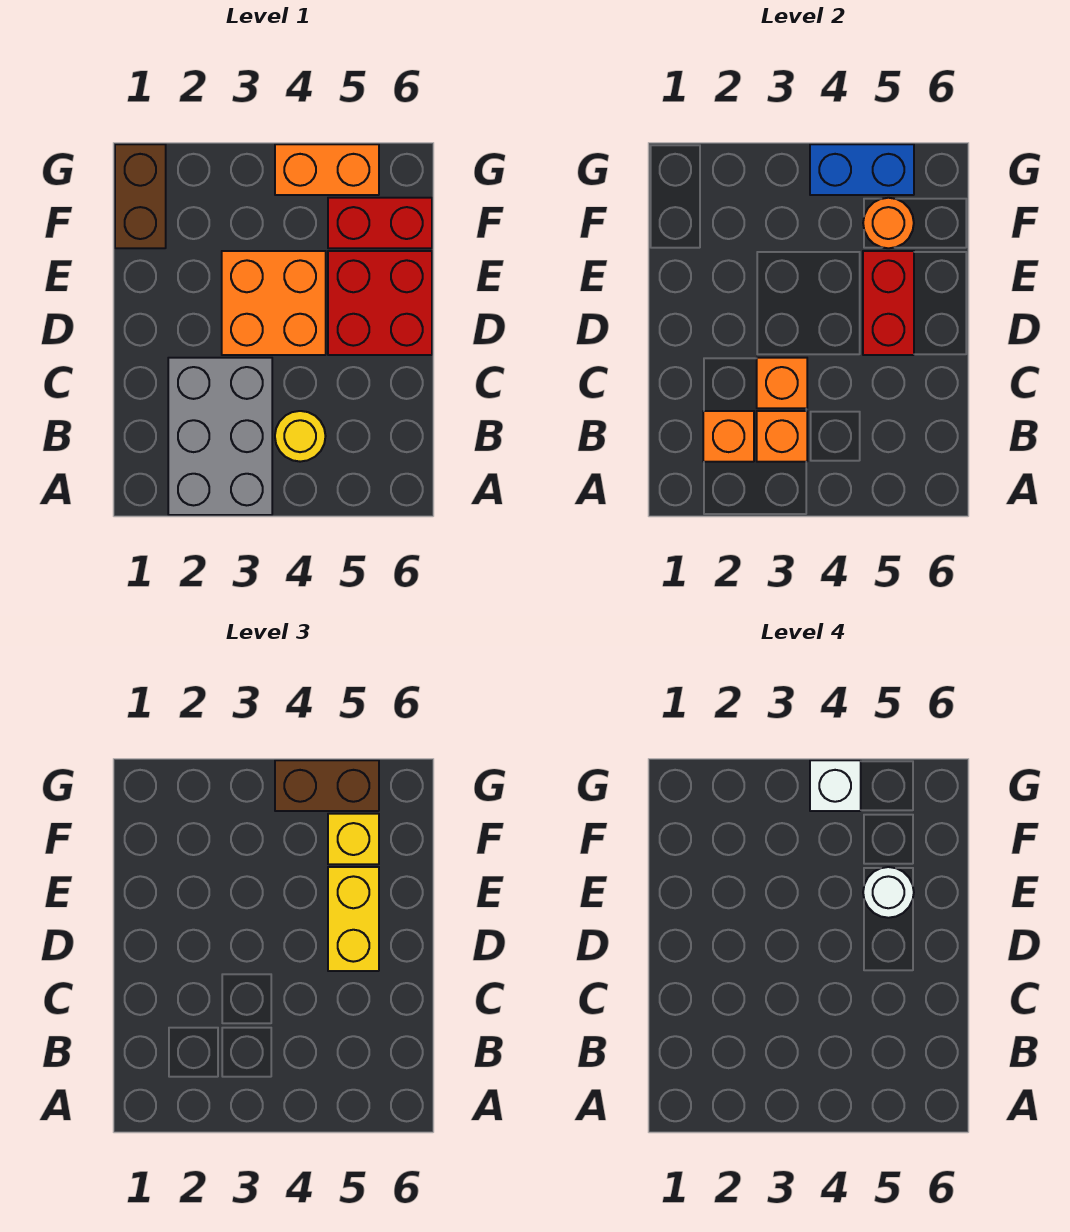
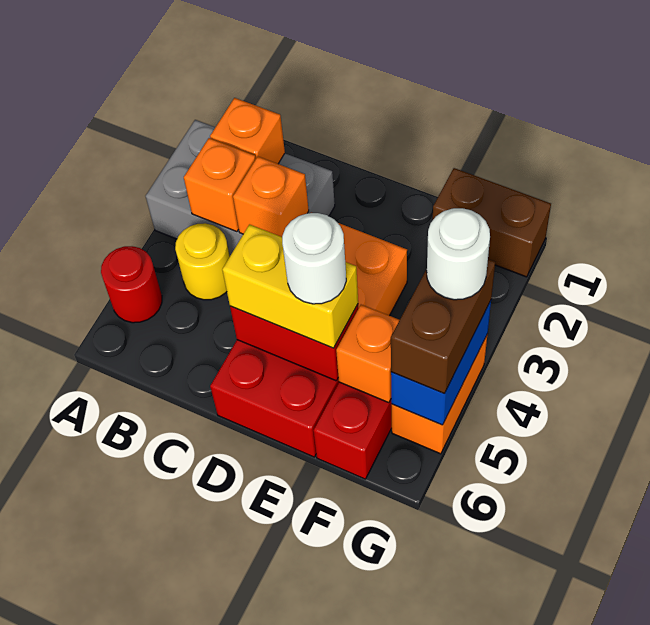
none -> red round brick A5 level 1
orange round brick F5 level 2 -> orange brick F5 level 2
yellow brick F5 level 3 -> none
white brick G4 level 4 -> white round brick G4 level 4

